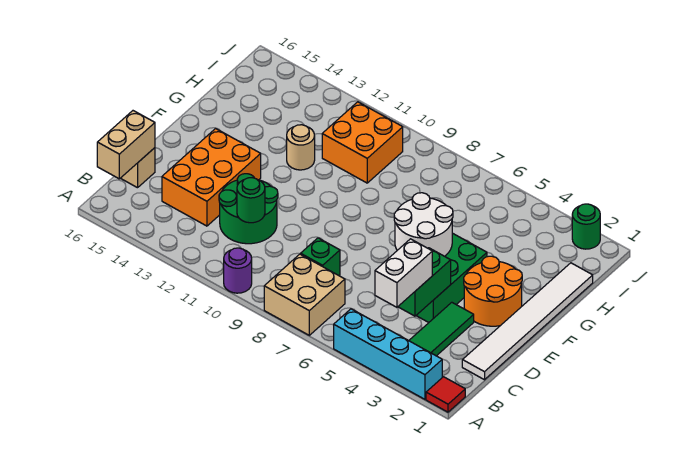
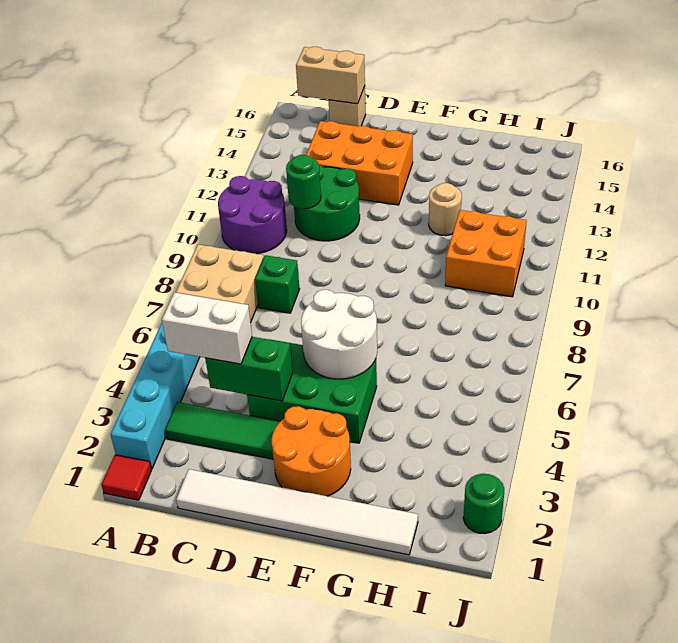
purple round brick A10 level 1 -> purple round brick A10:B11 level 1

